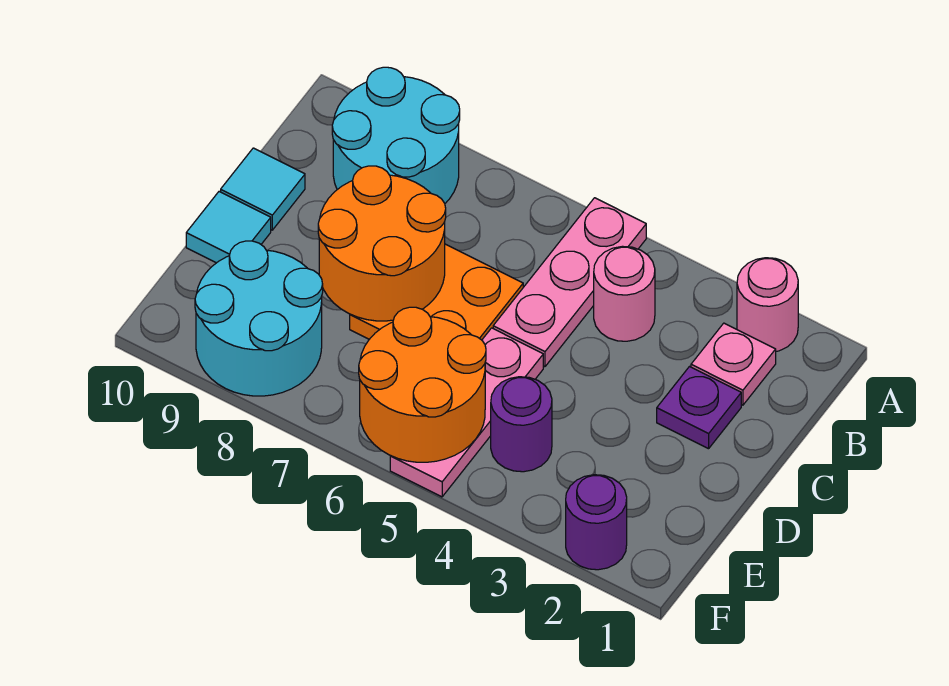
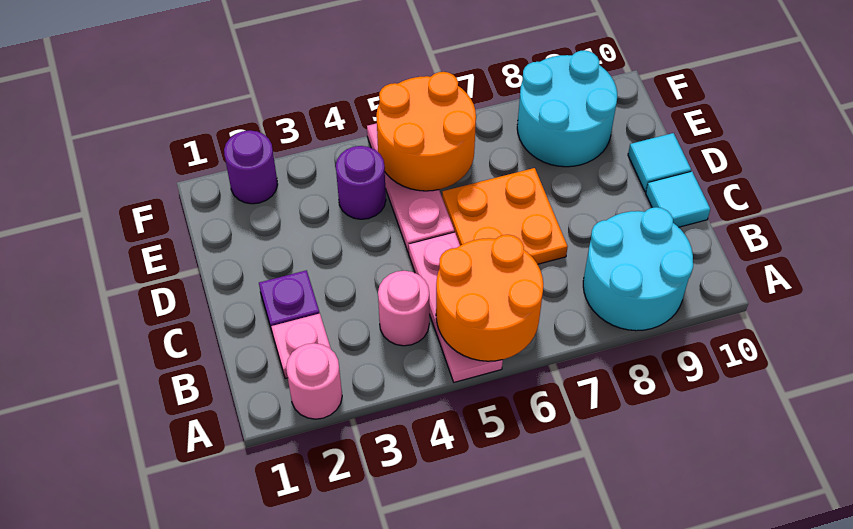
orange round brick C7:D8 level 2 -> orange round brick A5:B6 level 2

